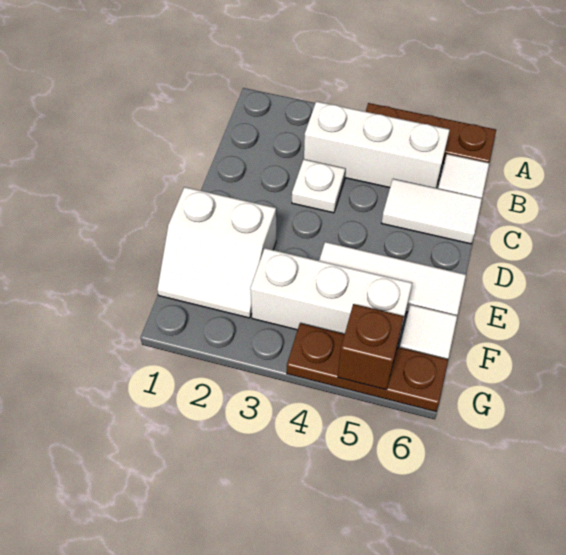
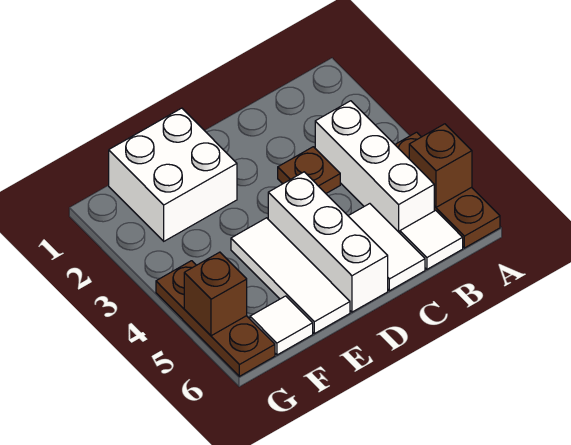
none -> brown brick A5 level 2
white plate C3 level 1 -> brown plate C3 level 1
white slope E1:F2 level 1 top E -> white brick E1:F2 level 1
white brick F3:F5 level 1 -> white brick D4:D6 level 1

